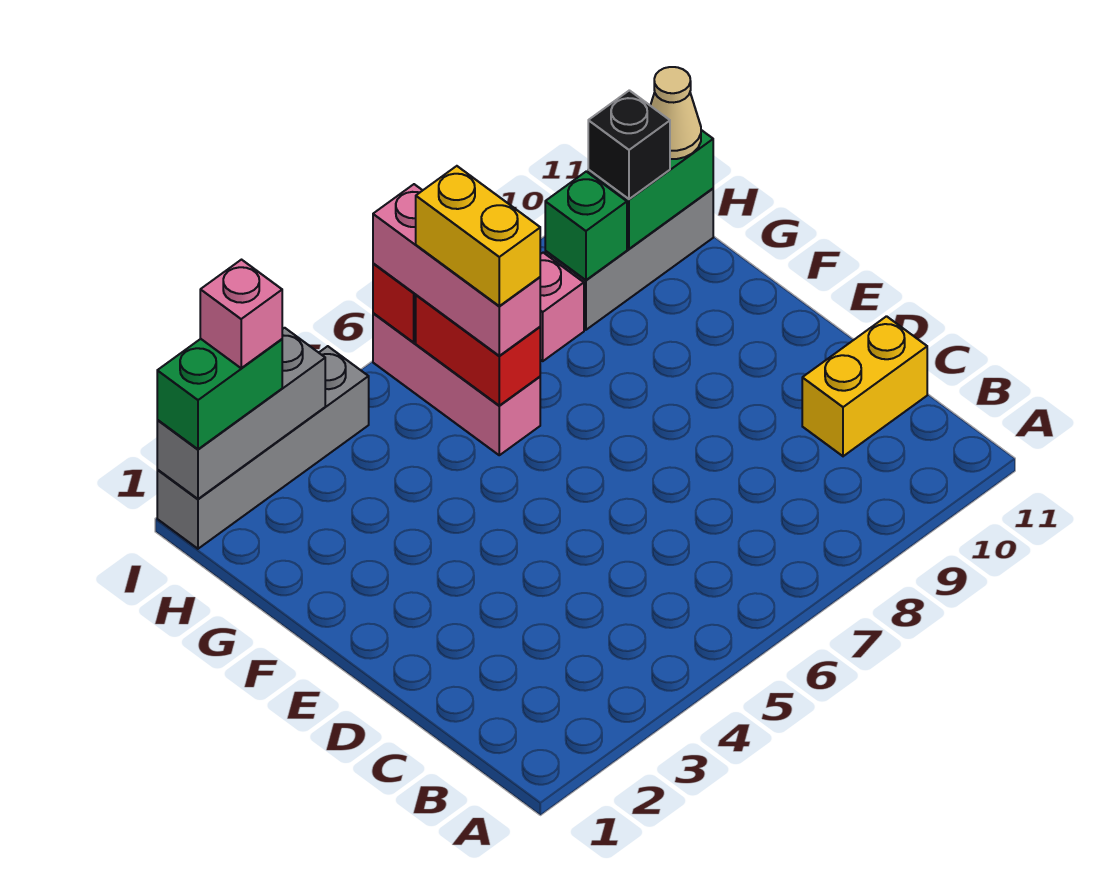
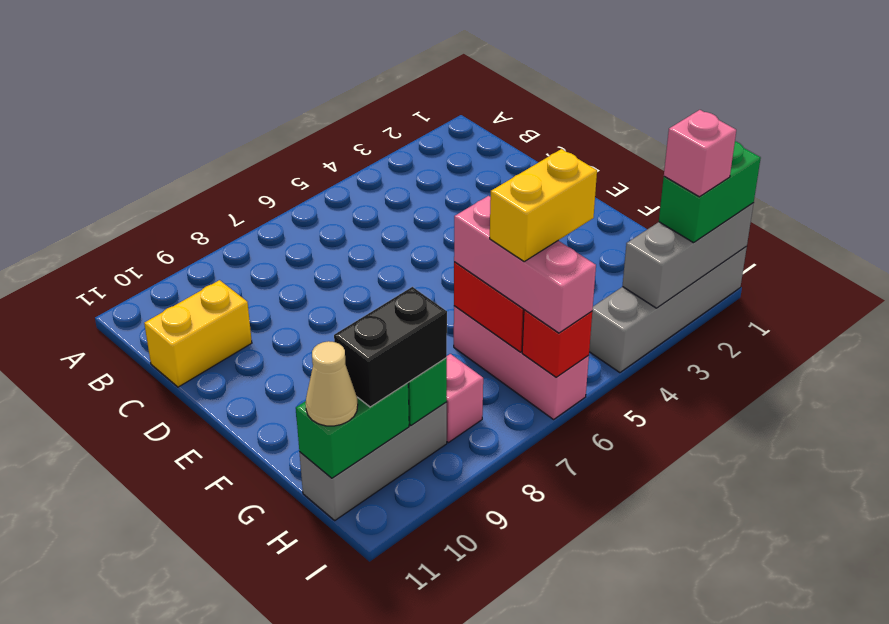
yellow brick G6:H6 level 4 -> yellow brick H5:H6 level 4
black brick H10 level 3 -> black brick H9:H10 level 3

